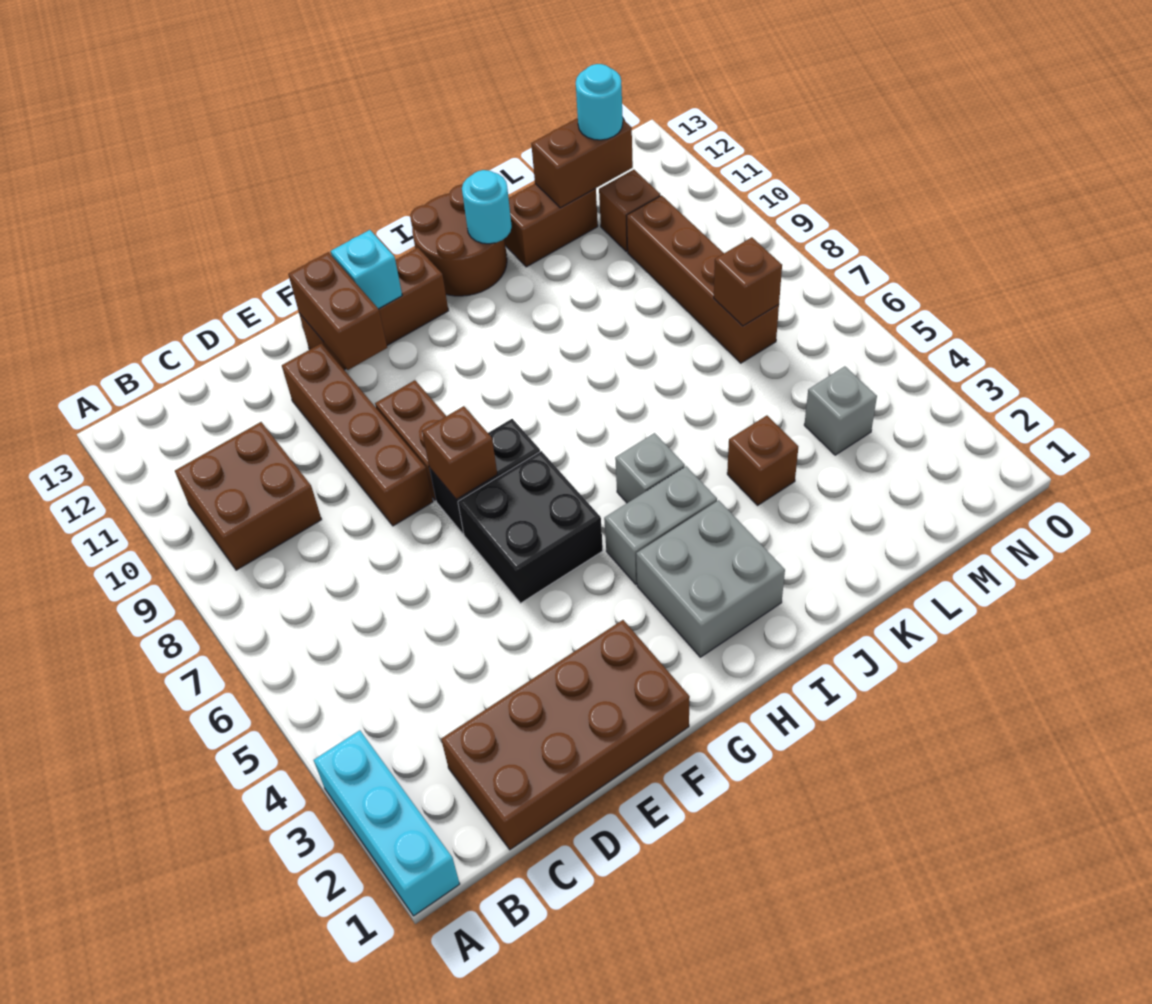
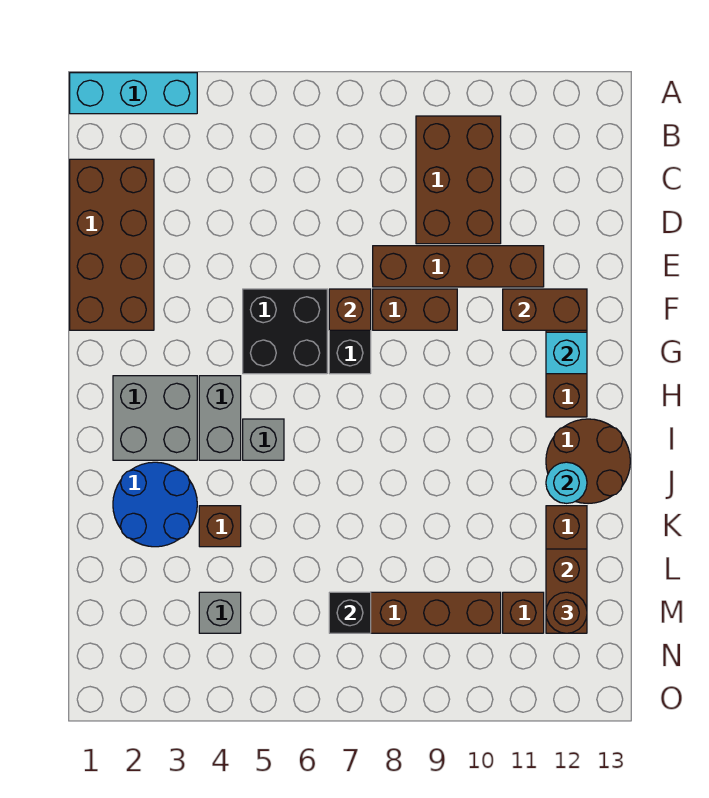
brown brick B9:C10 level 1 -> brown brick B9:D10 level 1
none -> blue round brick J2:K3 level 1
brown brick M7 level 2 -> black brick M7 level 2
cyan round brick M12 level 3 -> brown round brick M12 level 3

